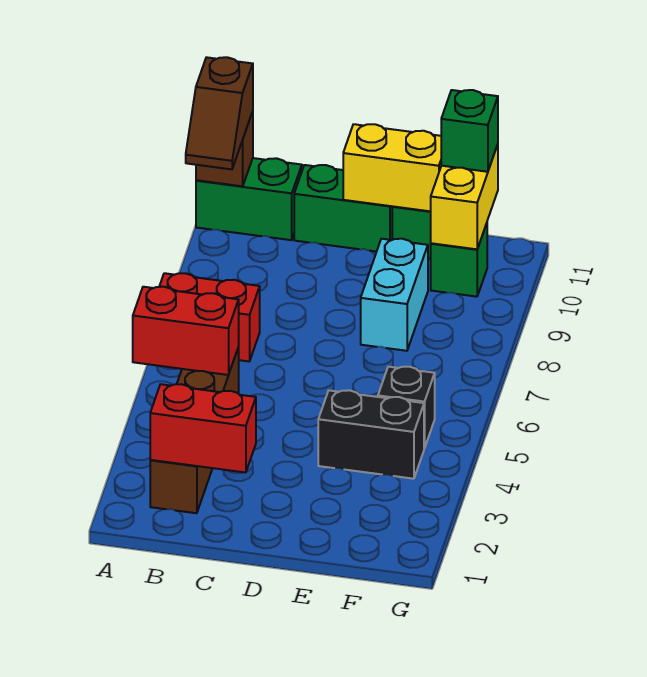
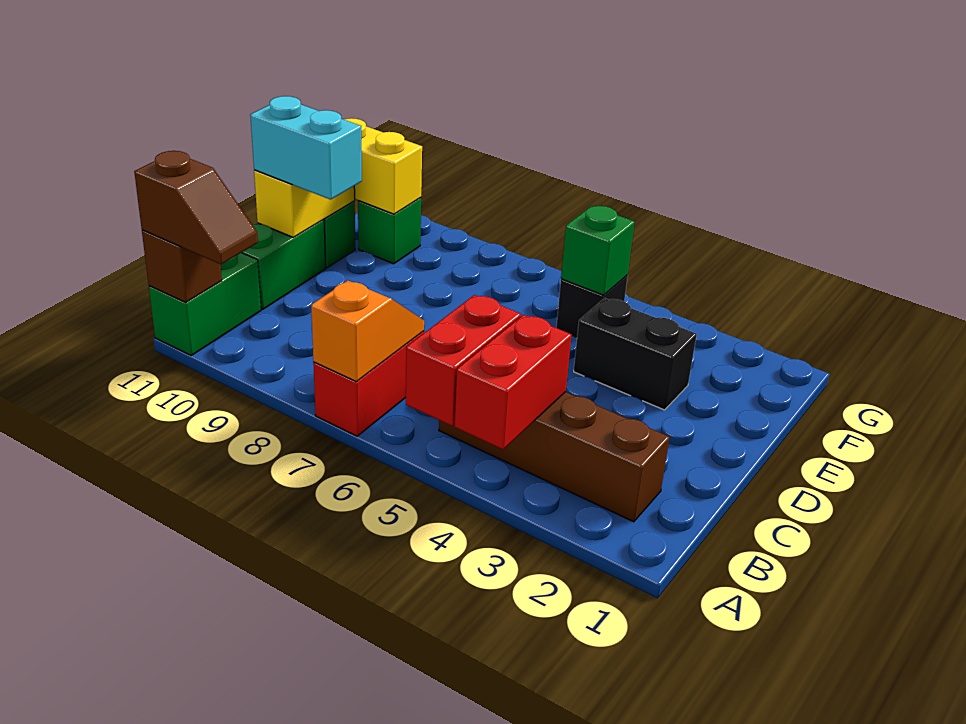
none -> orange slope A7:B7 level 2 top A
red brick B2:C2 level 2 -> red brick A4:B4 level 2
black brick E4:F4 level 1 -> black brick E3:E4 level 1
cyan brick E8:E9 level 1 -> cyan brick D10:D11 level 3
green brick F11 level 3 -> green brick F5 level 2

